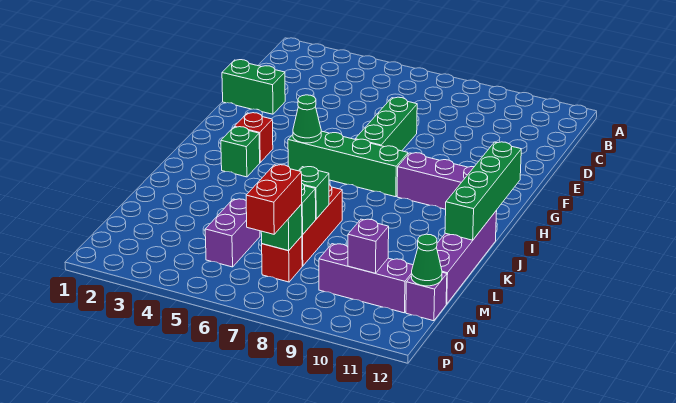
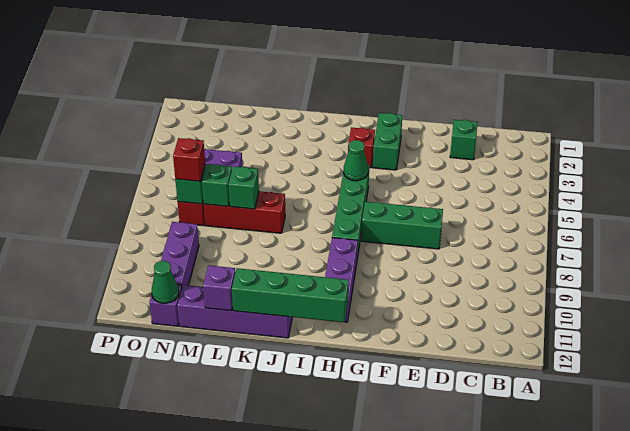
green brick E1:E2 level 1 -> green brick G2:G3 level 1
green brick I3 level 1 -> green brick D2 level 1
red brick N7:O7 level 3 -> red brick N7 level 3
purple brick N10 level 2 -> purple brick L12 level 2

